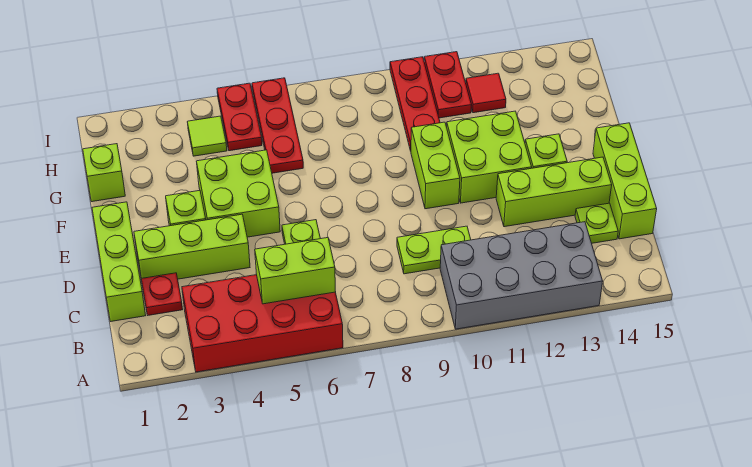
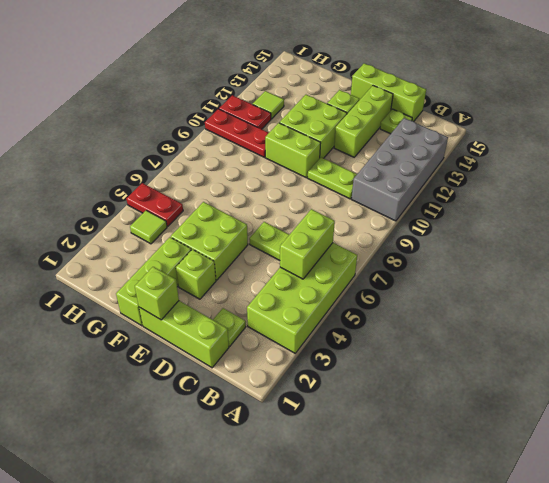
red brick A3:B6 level 1 -> lime brick A3:B6 level 1
red plate C2 level 1 -> lime plate C2 level 1
lime plate C9:C10 level 1 -> lime plate C10:D10 level 1
lime brick D2:D4 level 1 -> lime brick F1:F3 level 1
lime brick G1 level 1 -> lime brick E1 level 2
red plate G6:I6 level 1 -> none
red tile H12 level 1 -> lime tile H12 level 1

